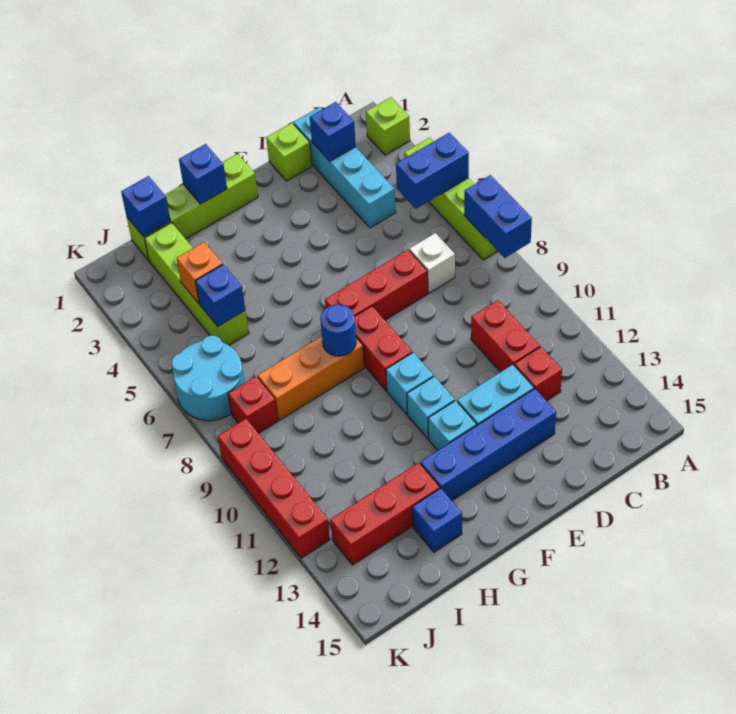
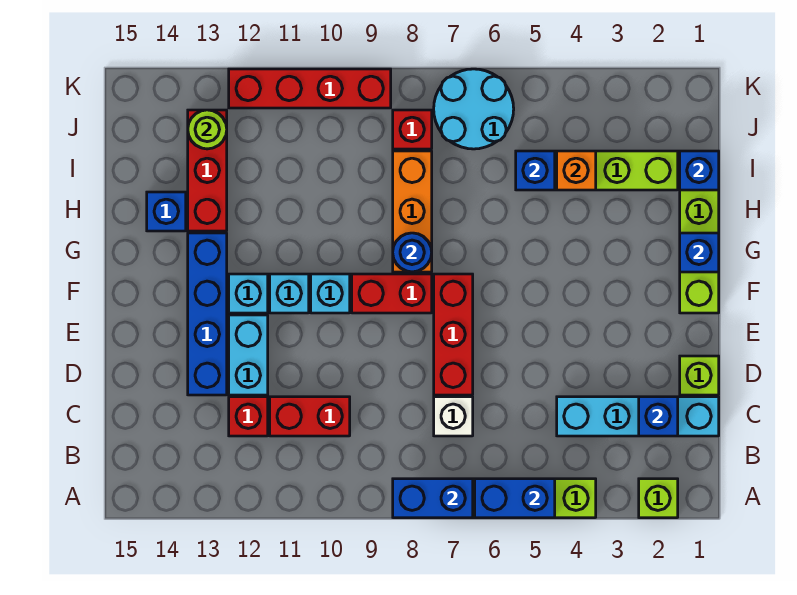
blue brick A5:B5 level 2 -> blue brick A5:A6 level 2
none -> lime round brick J13 level 2

